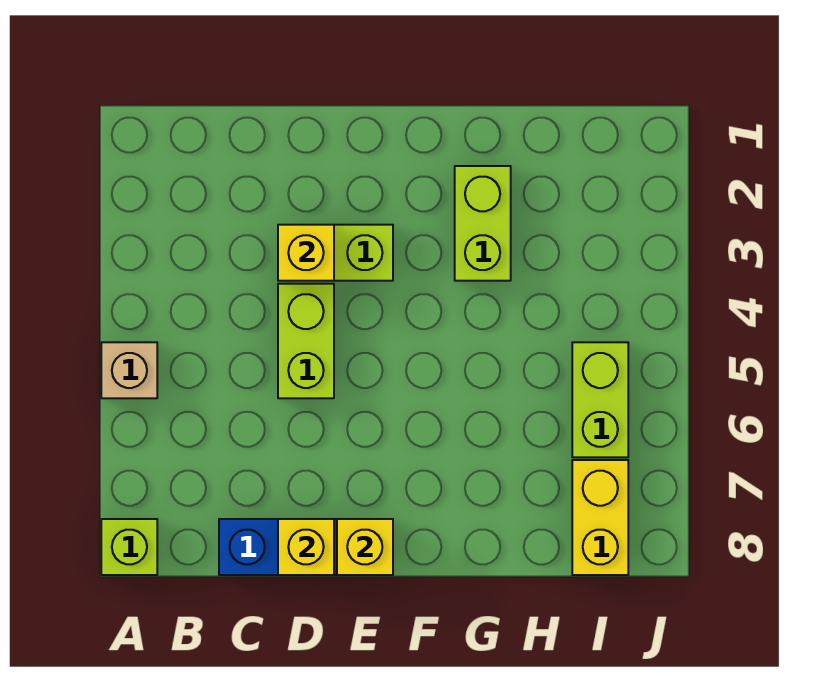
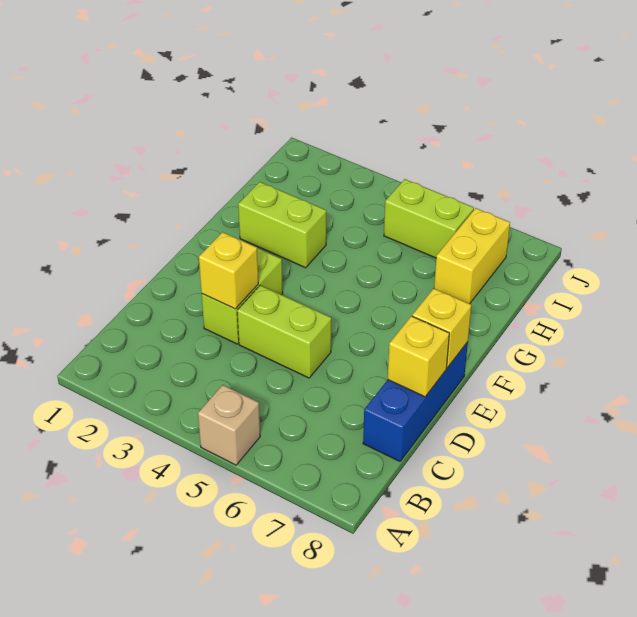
lime brick A8 level 1 -> none
yellow brick I7:I8 level 1 -> yellow brick H7:I7 level 1

